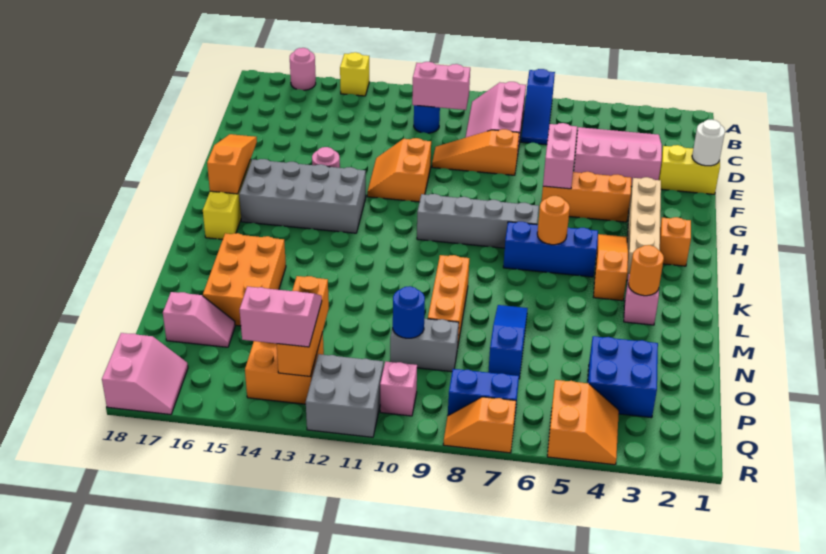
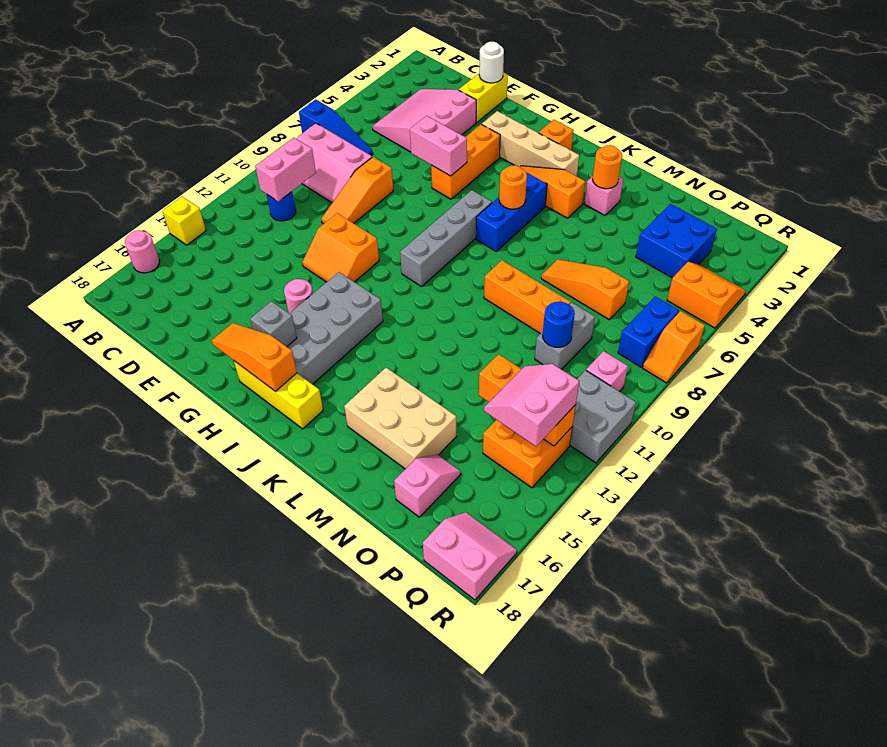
none -> grey brick H16 level 2
orange brick L15:N16 level 1 -> tan brick L15:N16 level 1
blue slope M7:O7 level 1 top O -> orange slope M7:O7 level 1 top O

